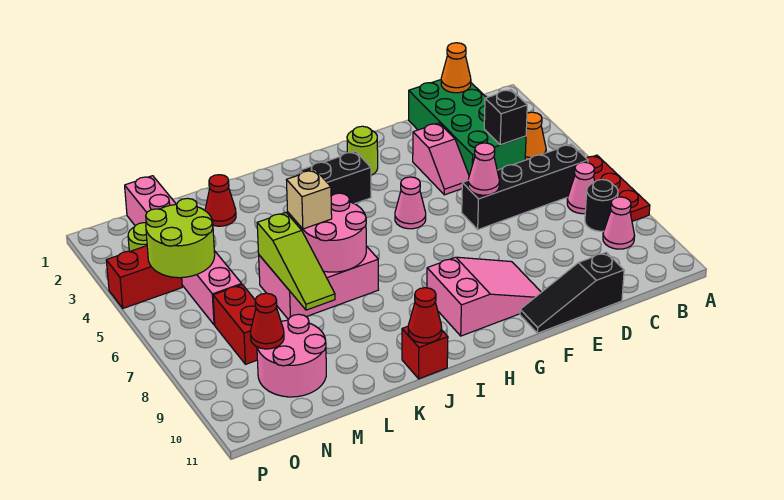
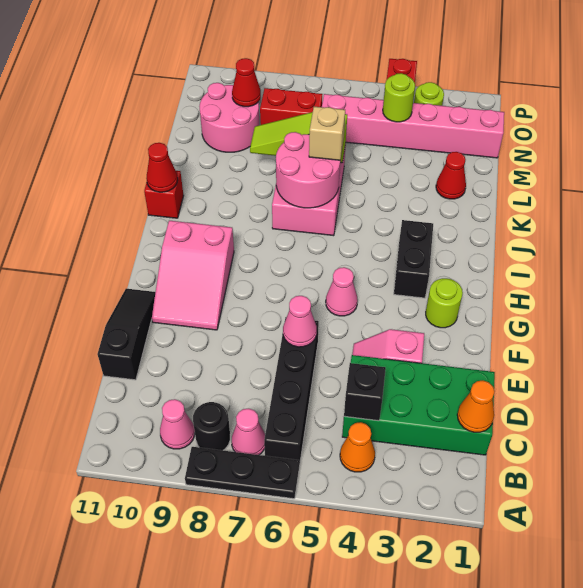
red plate A6:A8 level 1 -> black plate A6:A8 level 1
lime round brick N4:O5 level 2 -> lime round brick N4 level 2

